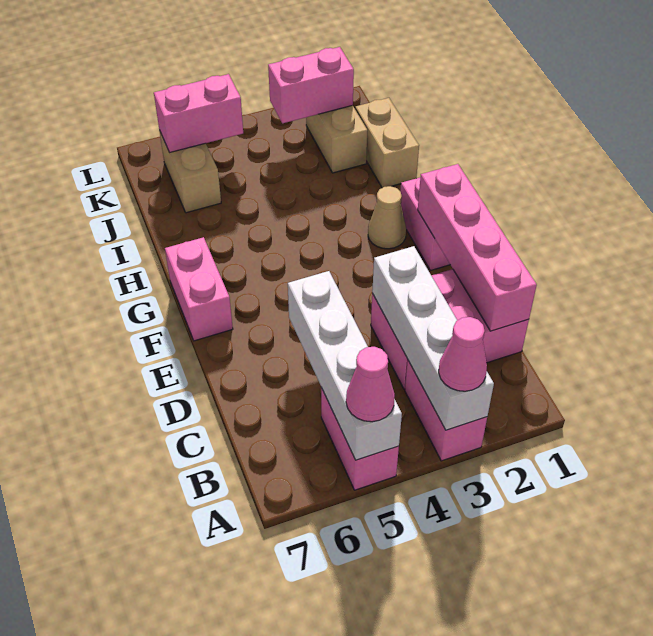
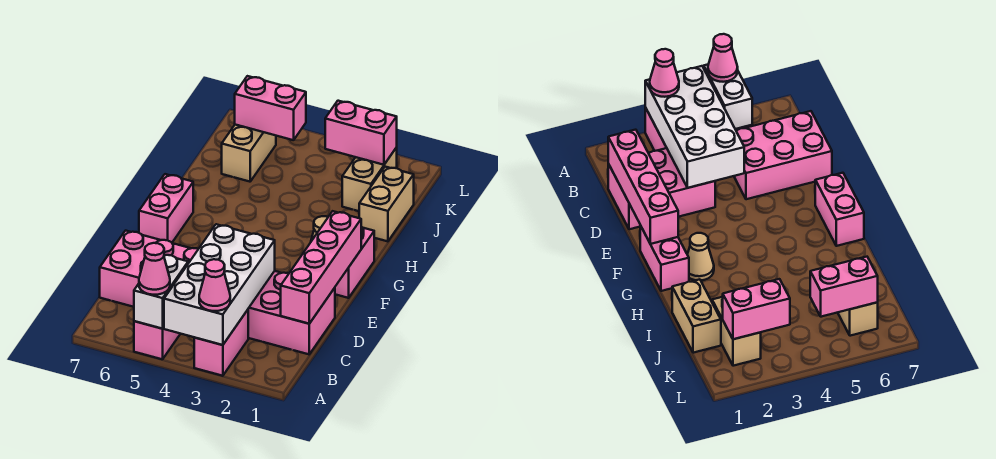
white brick A3:D3 level 2 -> white brick A3:D4 level 2
white brick A5:D5 level 2 -> white brick A5:B5 level 2
none -> pink brick C5:D7 level 1

